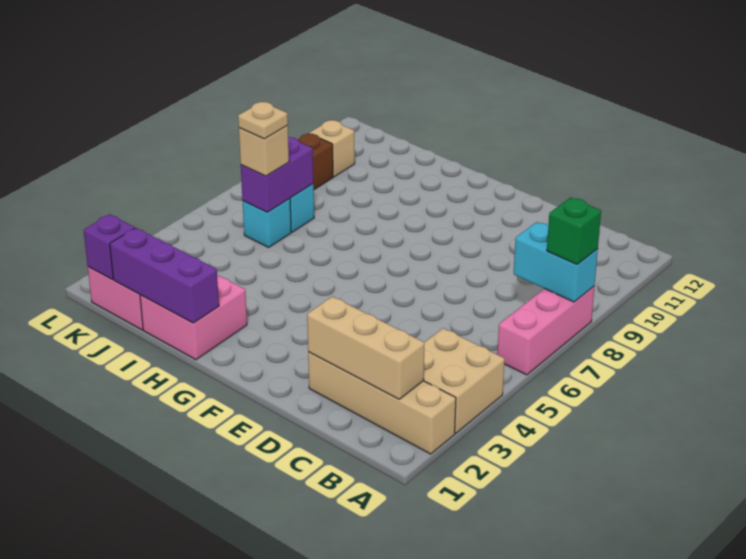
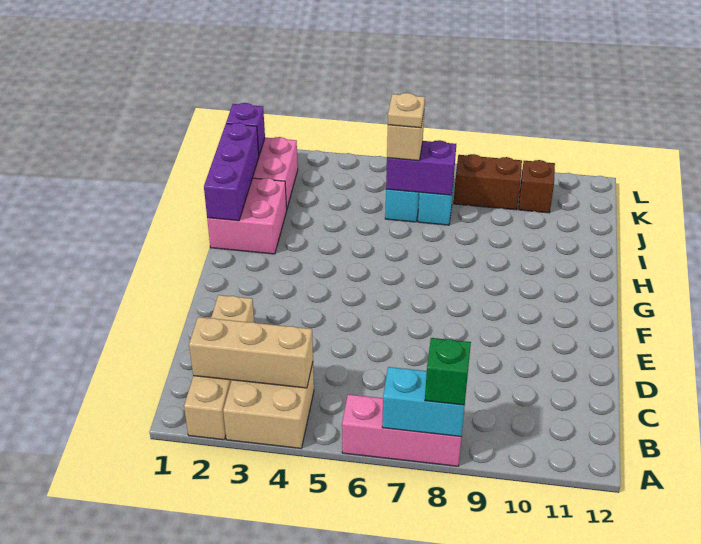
cyan brick A8:B8 level 2 -> cyan brick A7:A8 level 2
tan brick B2:D2 level 2 -> tan brick B2:B4 level 2
tan brick K10 level 1 -> brown brick K10 level 1

